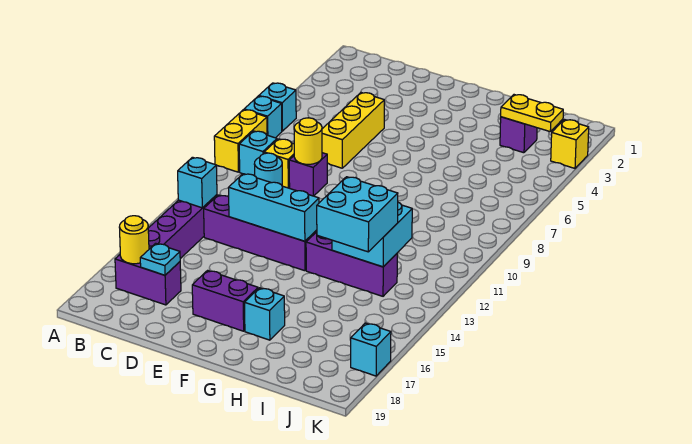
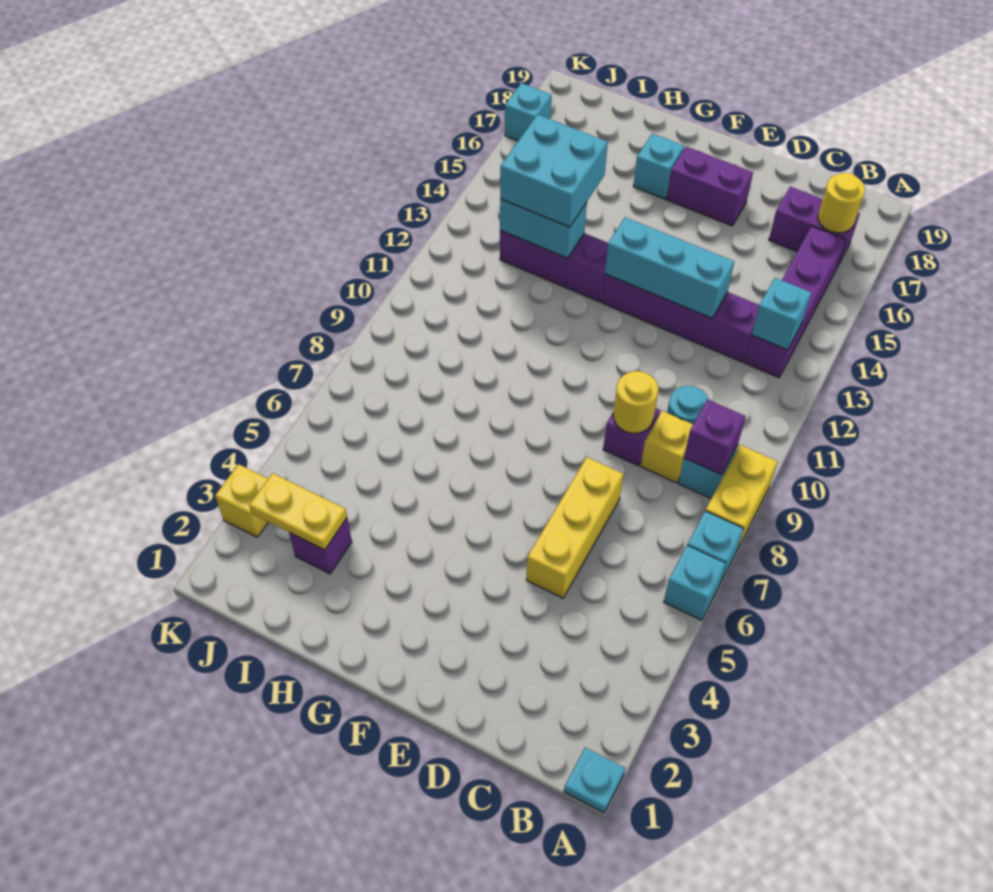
none -> purple brick B9 level 2
cyan plate C17 level 2 -> cyan plate A1 level 1
cyan brick H12:I13 level 2 -> cyan brick H13:I13 level 2

